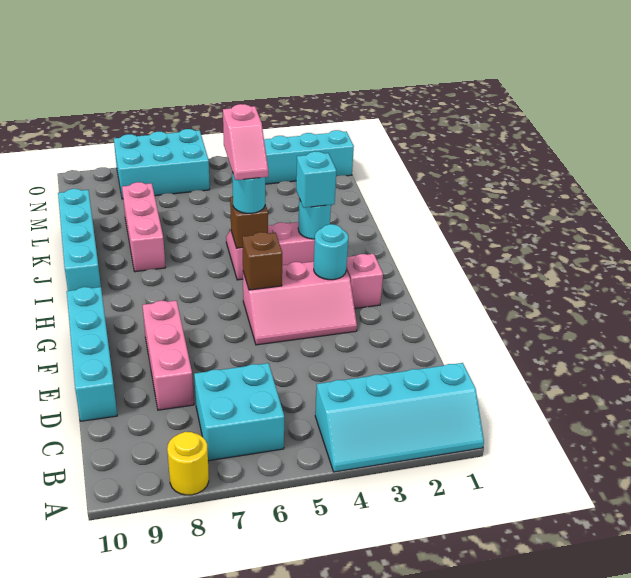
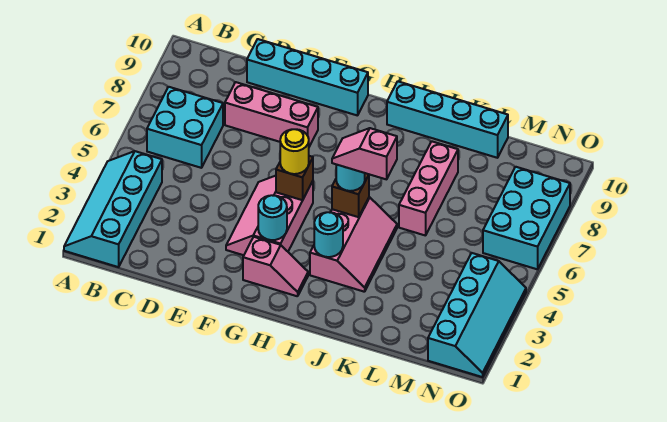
yellow round brick A8 level 1 -> yellow round brick G5 level 3
cyan brick I3 level 3 -> none
pink brick J8:L8 level 1 -> pink brick K6:K8 level 1

